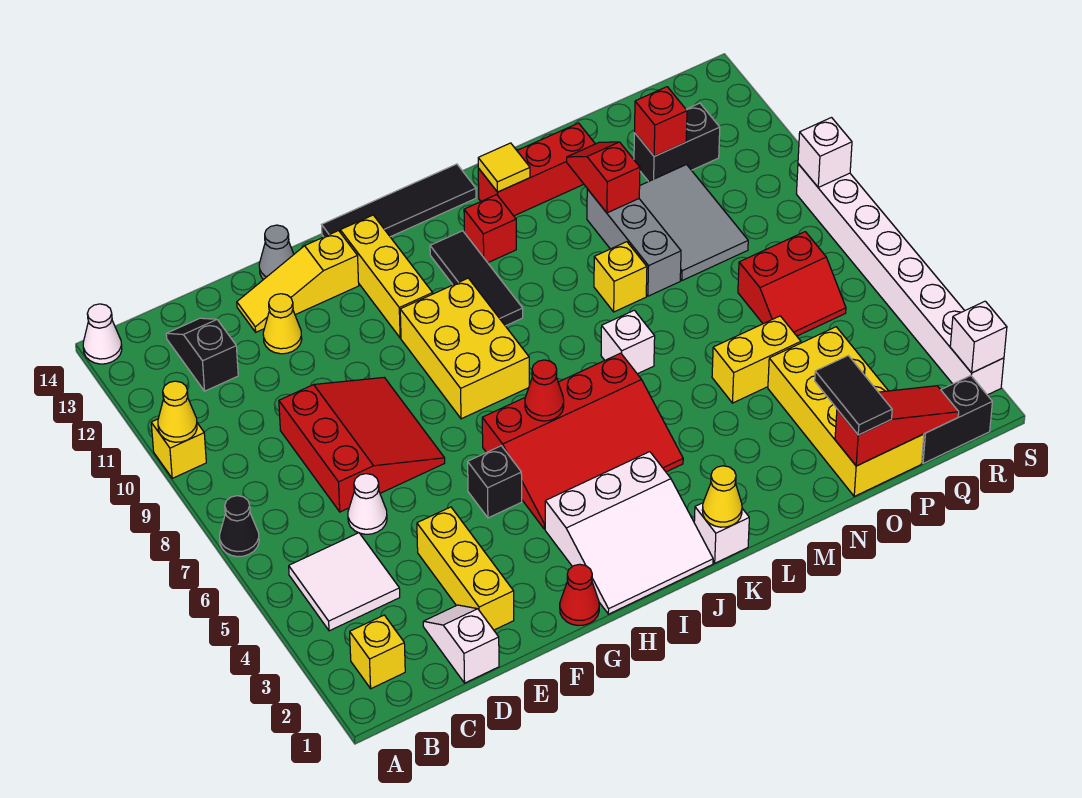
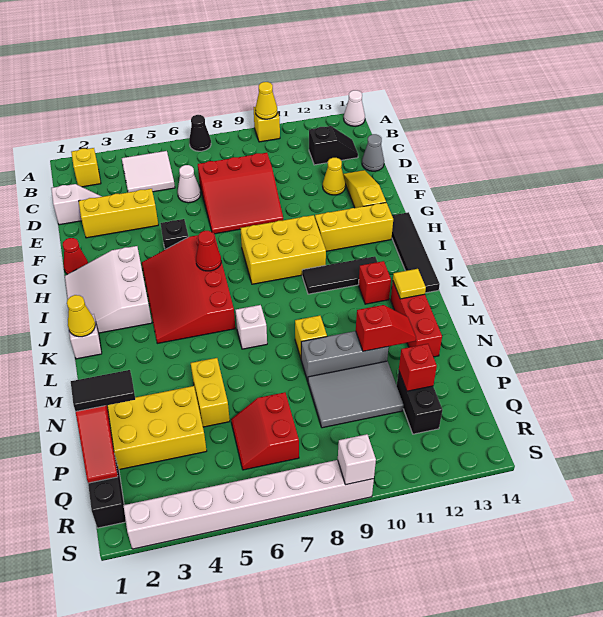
grey cone F14 level 1 -> grey cone D14 level 1
white brick S2 level 2 -> none

